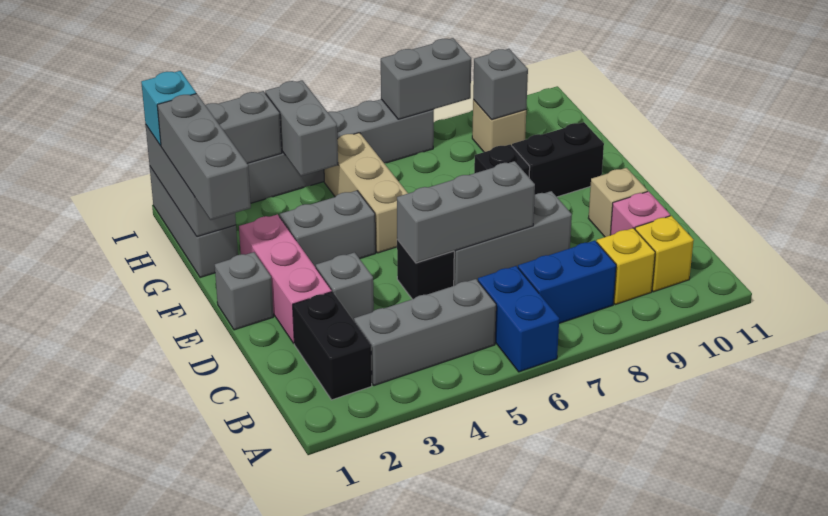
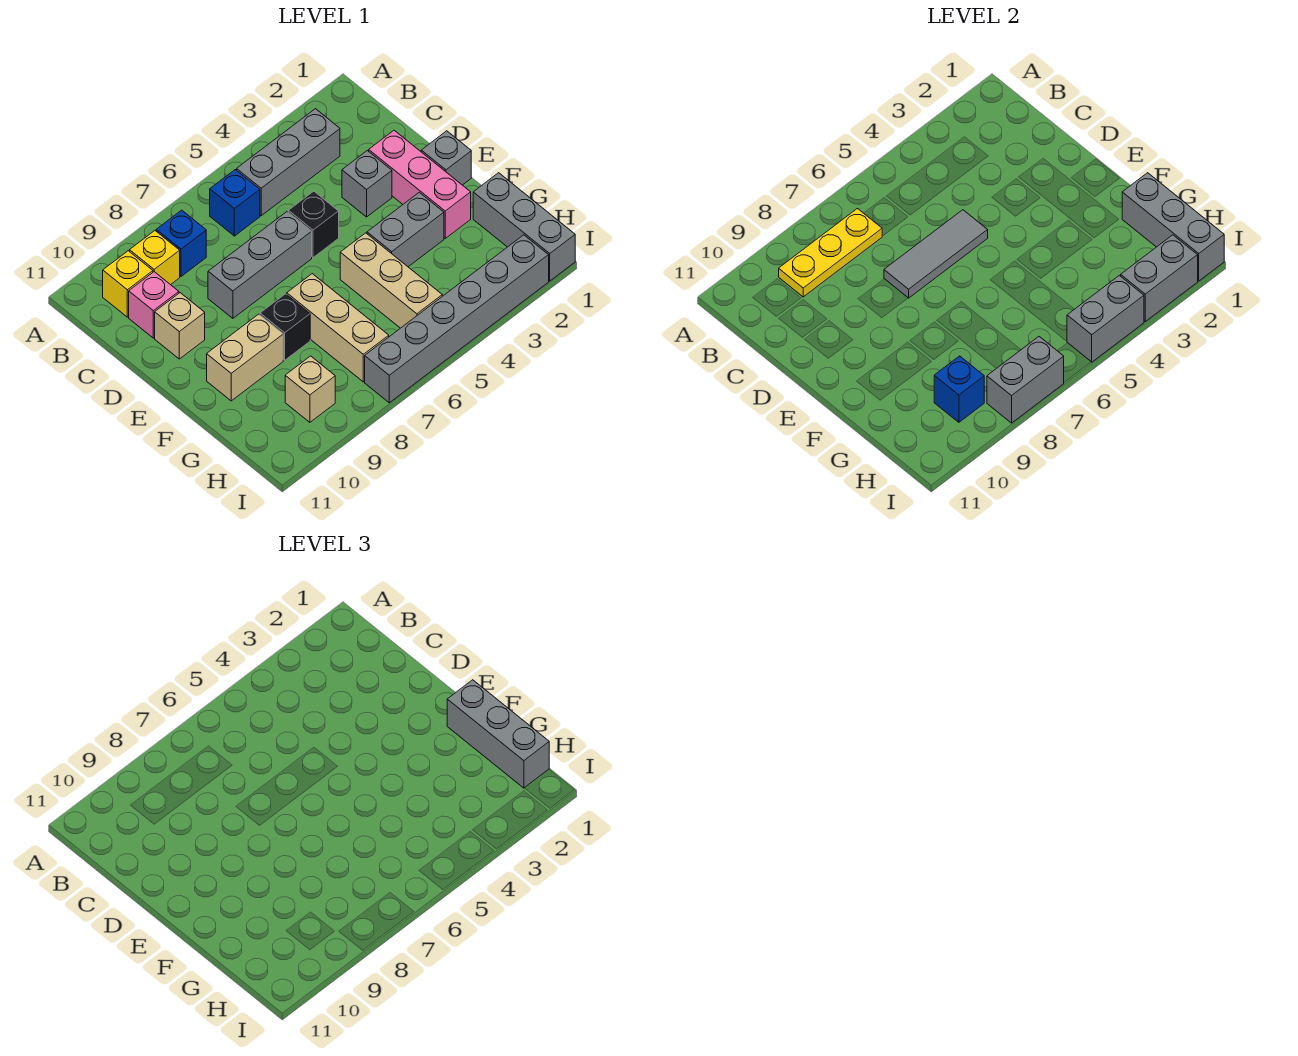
blue brick A6:B6 level 1 -> blue brick B6 level 1
black brick B2:C2 level 1 -> none
blue brick B7:B8 level 1 -> blue brick B8 level 1
none -> yellow plate B7:B9 level 2
grey brick D5:D7 level 2 -> grey tile D5:D7 level 2
none -> tan brick F7:H7 level 1
black brick F9:F10 level 1 -> tan brick F9:F10 level 1
grey brick H4:I4 level 2 -> grey brick I4:I5 level 2
grey brick H9 level 2 -> blue brick H9 level 2
cyan brick I1 level 3 -> none

